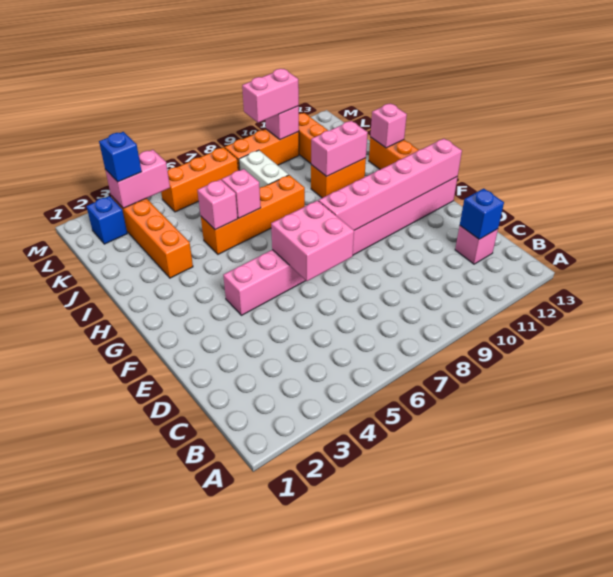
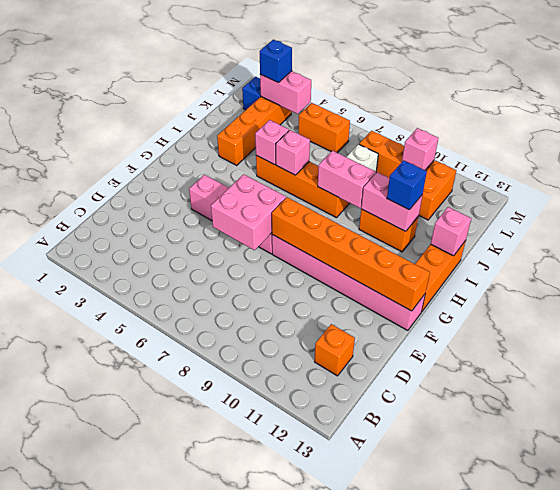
pink brick C12 level 1 -> orange brick C12 level 1
blue brick C12 level 2 -> blue brick I11 level 3
pink brick F8:F13 level 2 -> orange brick F8:F13 level 2
orange brick L5:L7 level 1 -> orange brick L5:L6 level 1
pink brick L9:L10 level 3 -> pink brick I8:I9 level 2

